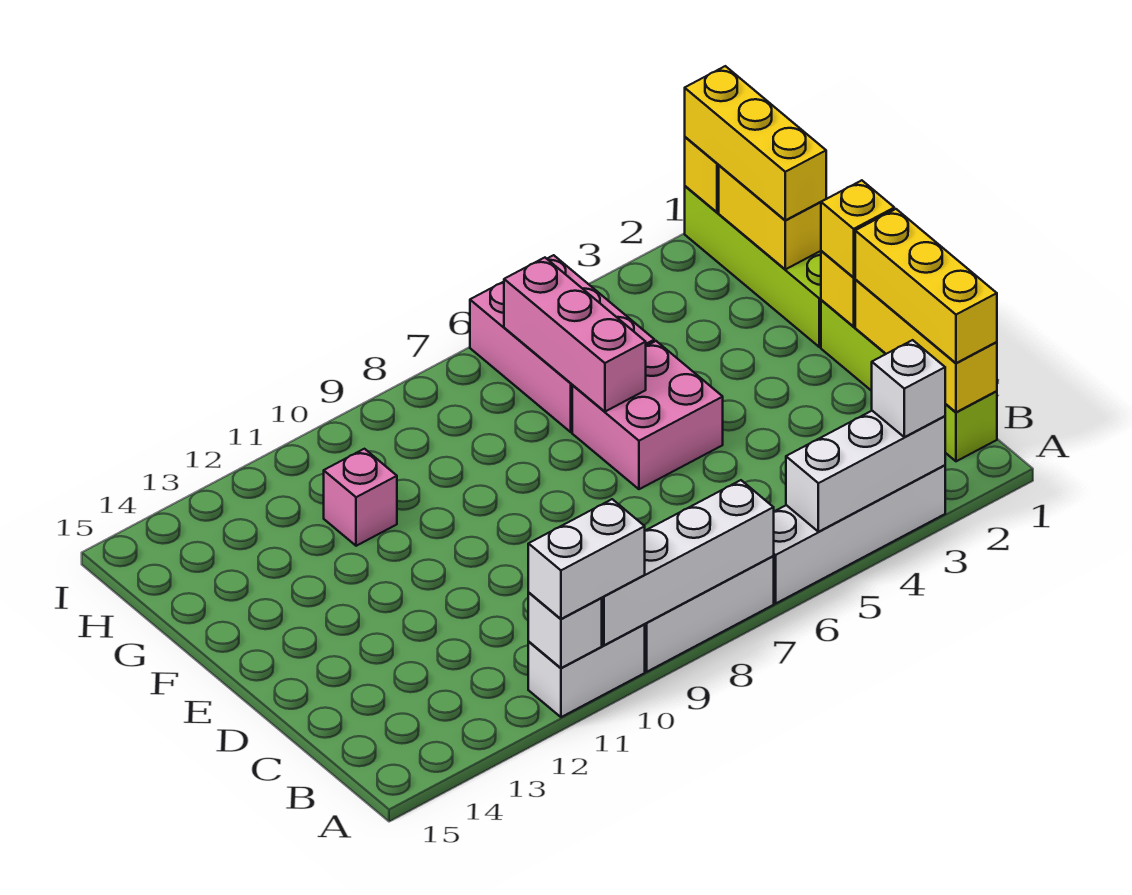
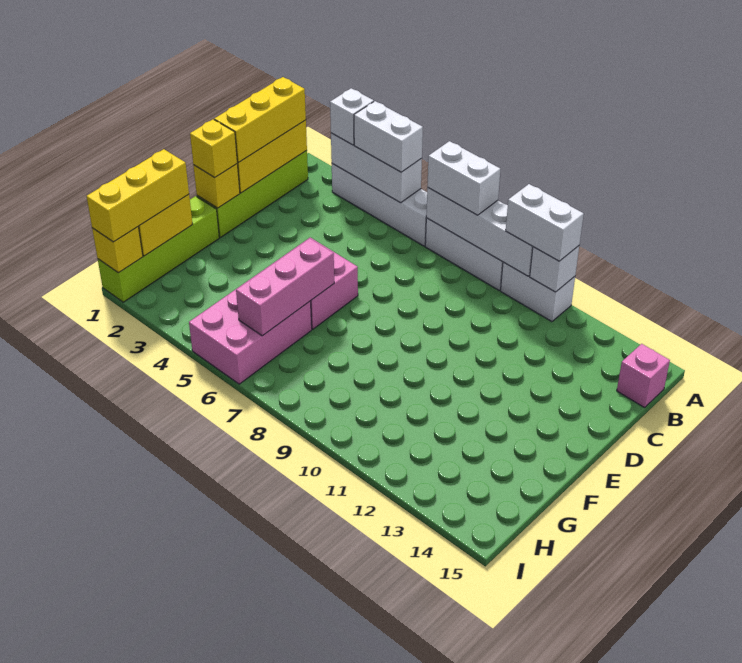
none -> white brick A4:A5 level 3
none -> white brick A7:A8 level 3
pink brick G11 level 1 -> pink brick B15 level 1

